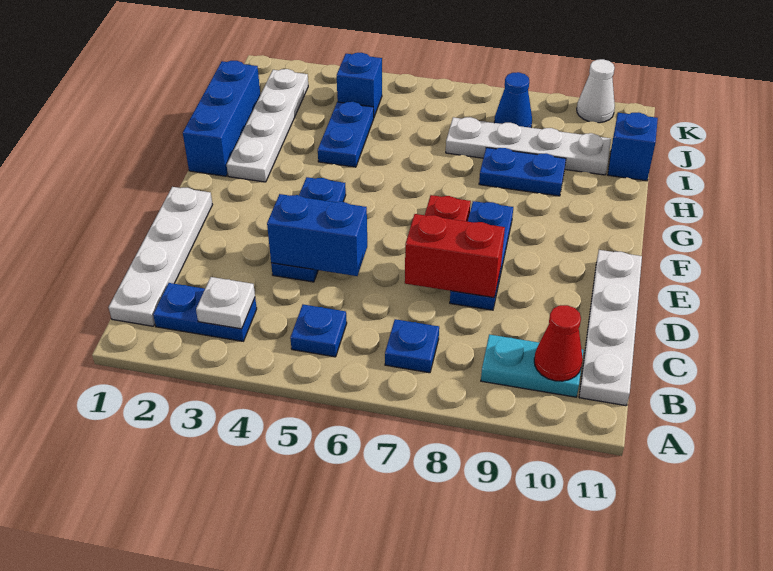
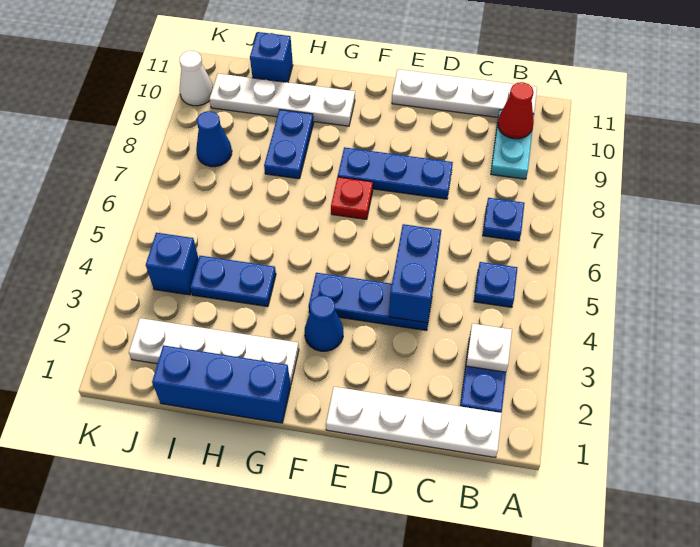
red brick D7:D8 level 2 -> none
none -> blue cone F3 level 1
white plate I7:I10 level 1 -> white plate G10:J10 level 1

